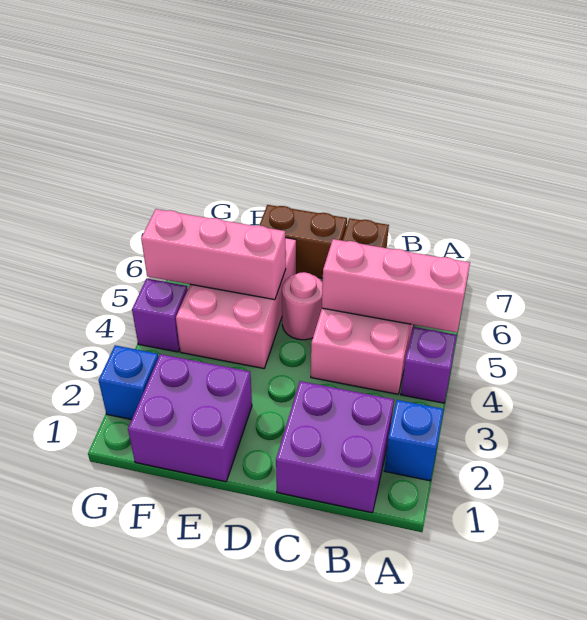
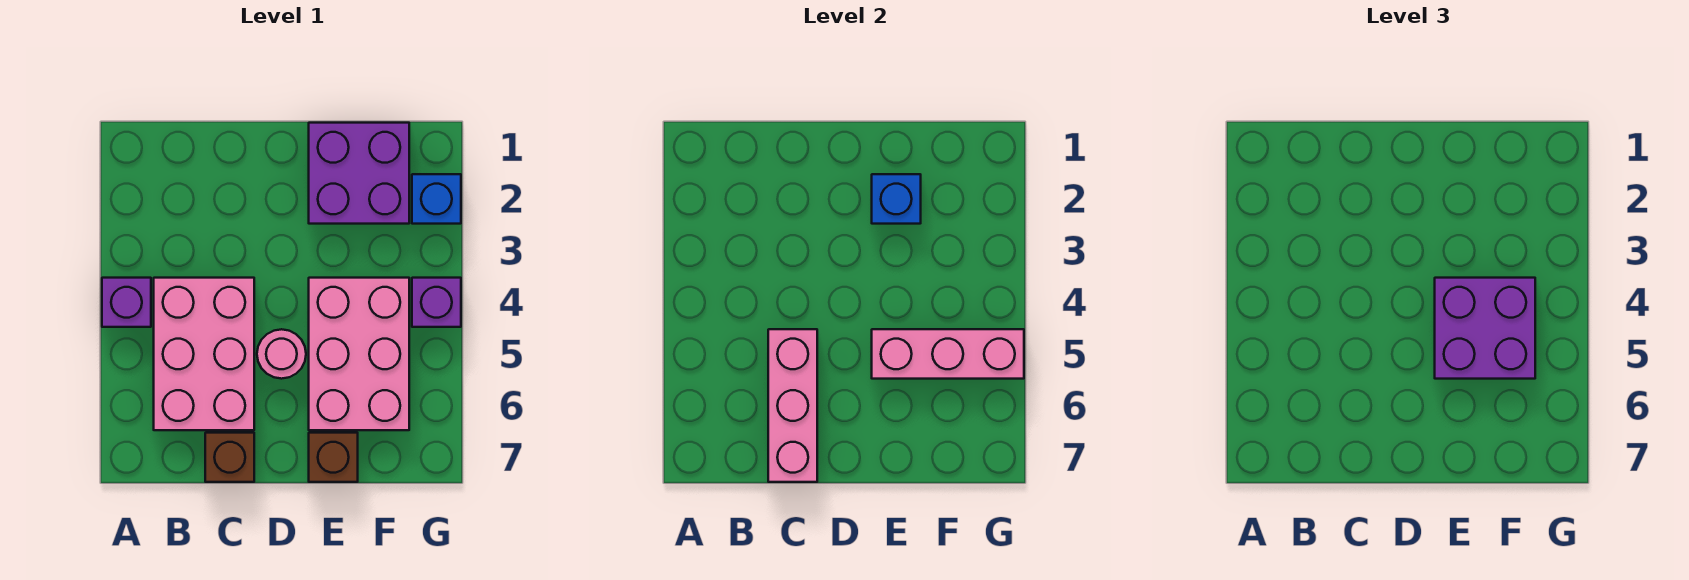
blue brick A2 level 1 -> blue brick E2 level 2
pink brick A5:C5 level 2 -> pink brick C5:C7 level 2
purple brick B1:C2 level 1 -> purple brick E4:F5 level 3
brown brick D7:E7 level 1 -> brown brick E7 level 1

